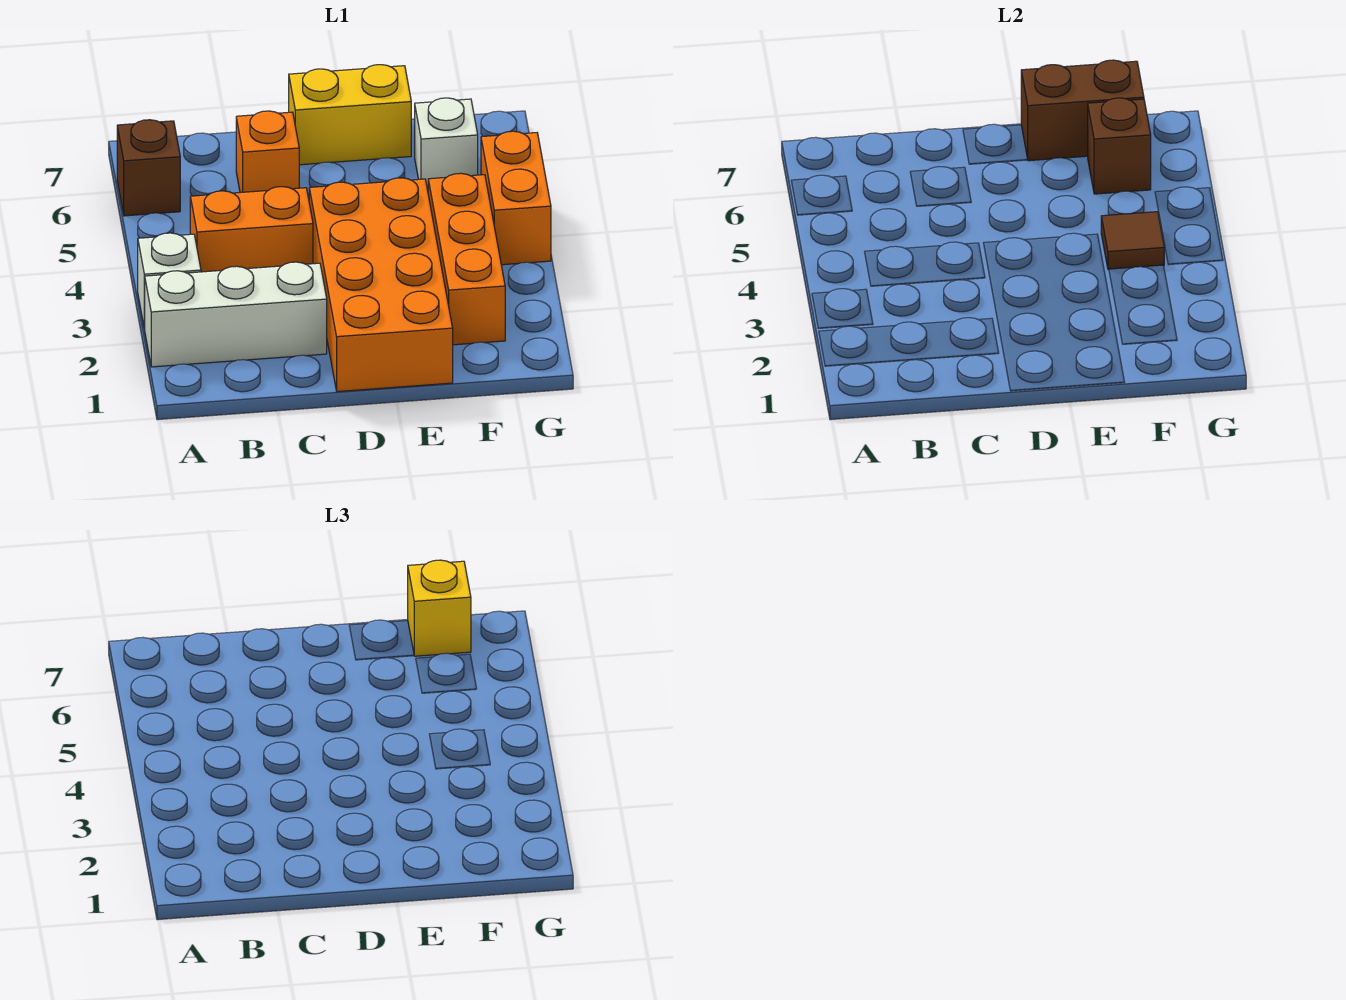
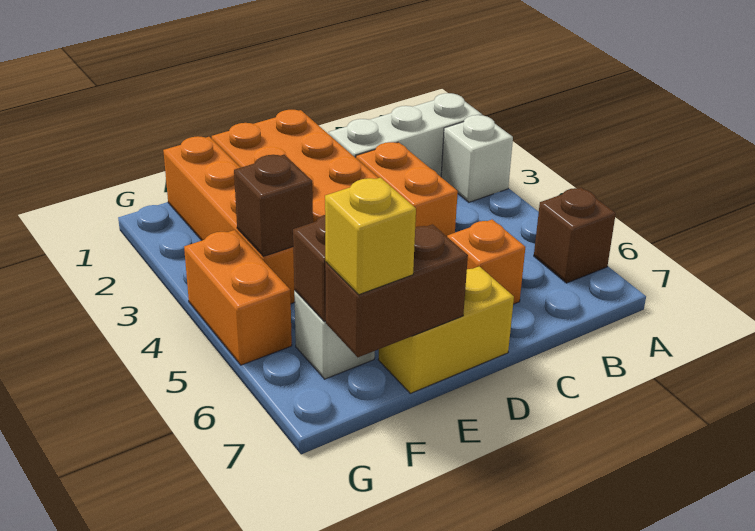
orange brick B4:C4 level 1 -> orange brick C3:C4 level 1
orange brick F2:F4 level 1 -> orange brick F1:F4 level 1
brown tile F4 level 2 -> brown brick F4 level 2

